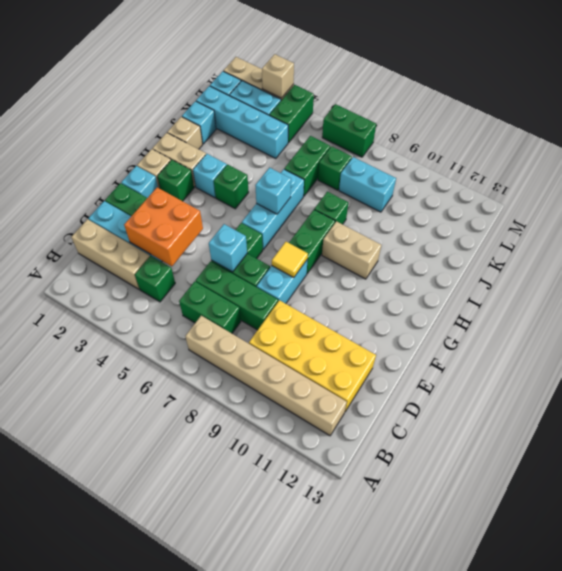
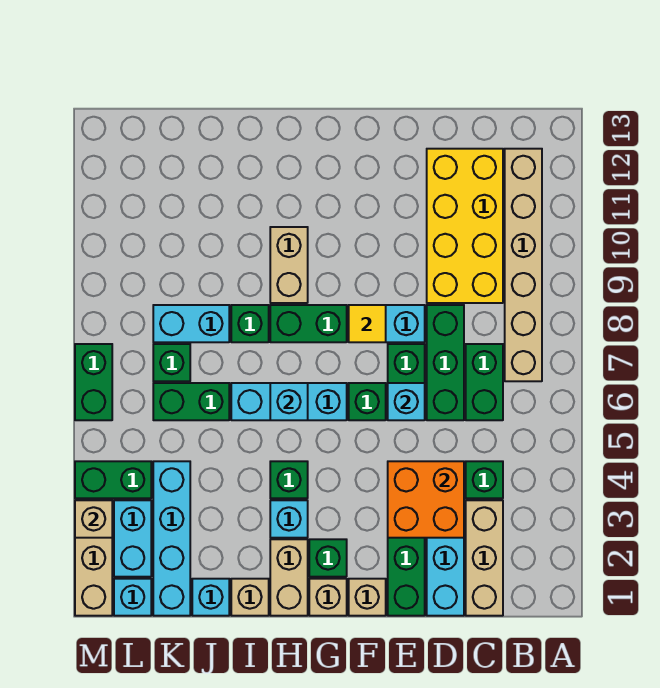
cyan brick F1 level 1 -> tan brick F1 level 1
cyan brick K8:K9 level 1 -> cyan brick J8:K8 level 1

